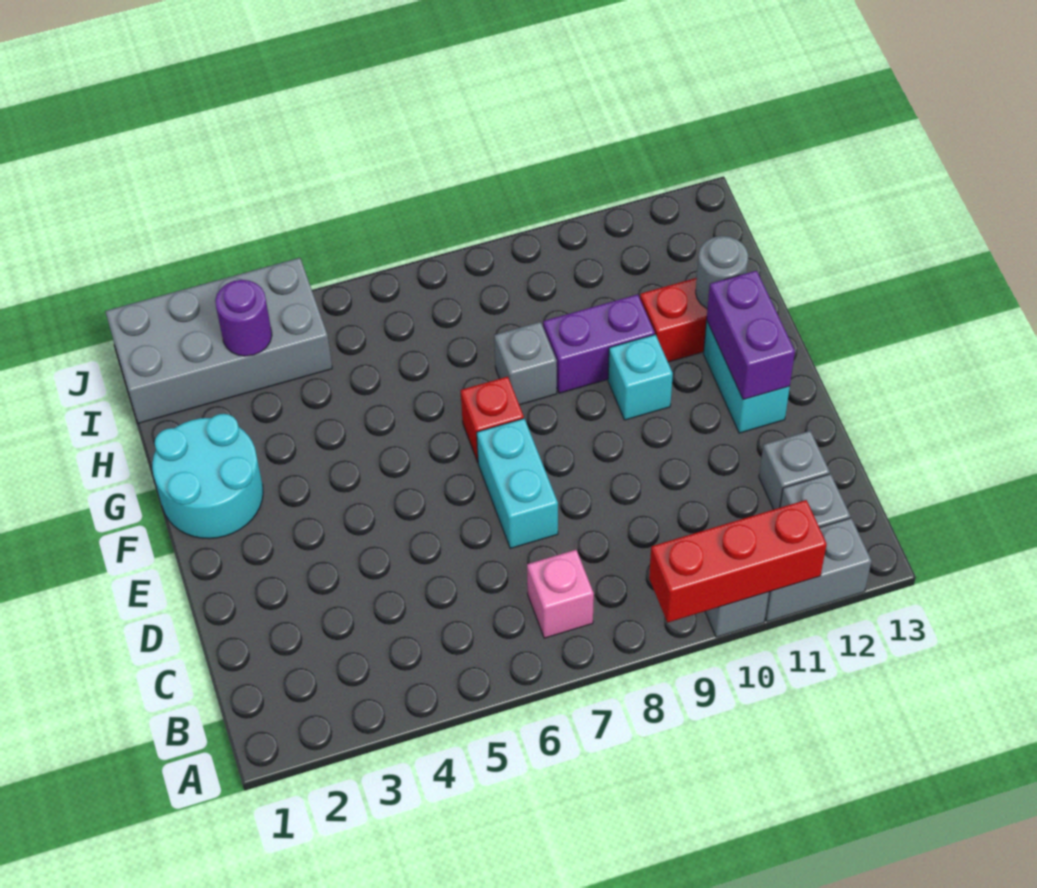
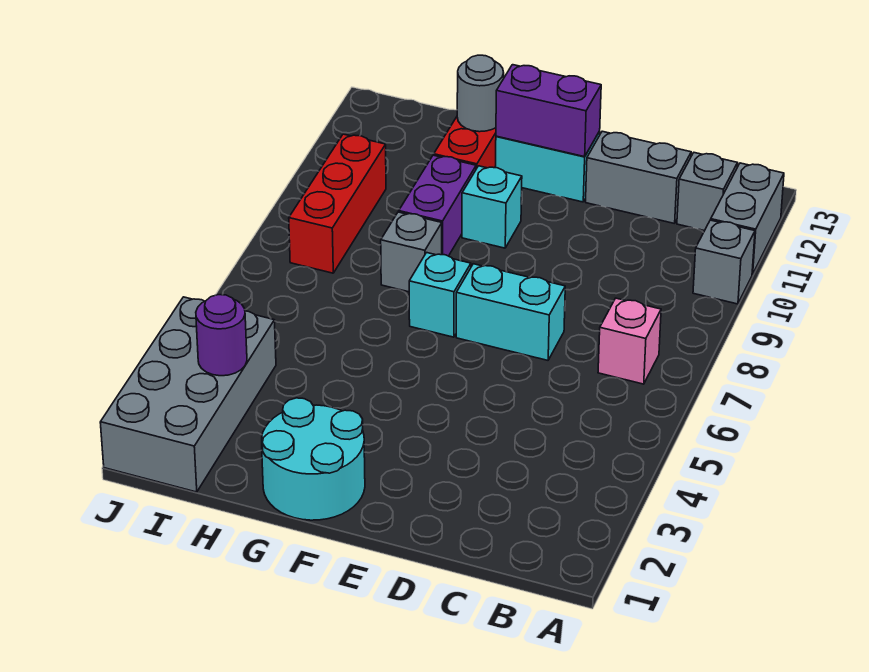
red brick A9:A11 level 2 -> red brick I8:I10 level 1
grey brick C12 level 1 -> grey brick C12:D12 level 1
red brick F7 level 1 -> cyan brick F7 level 1

